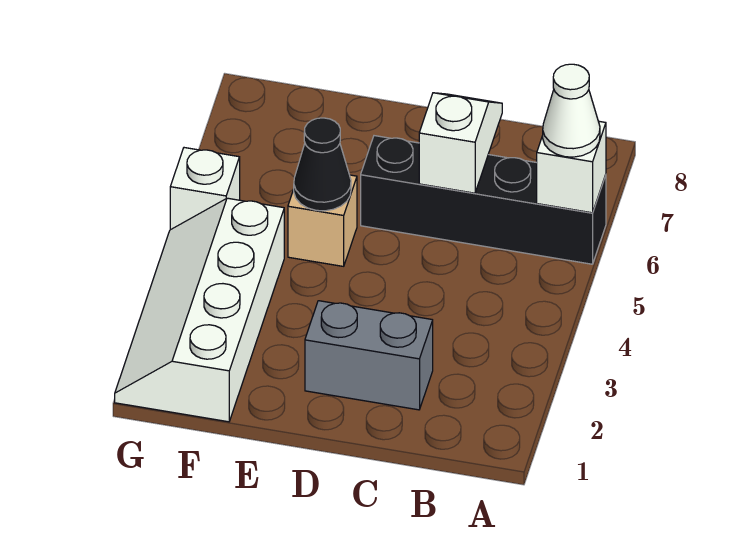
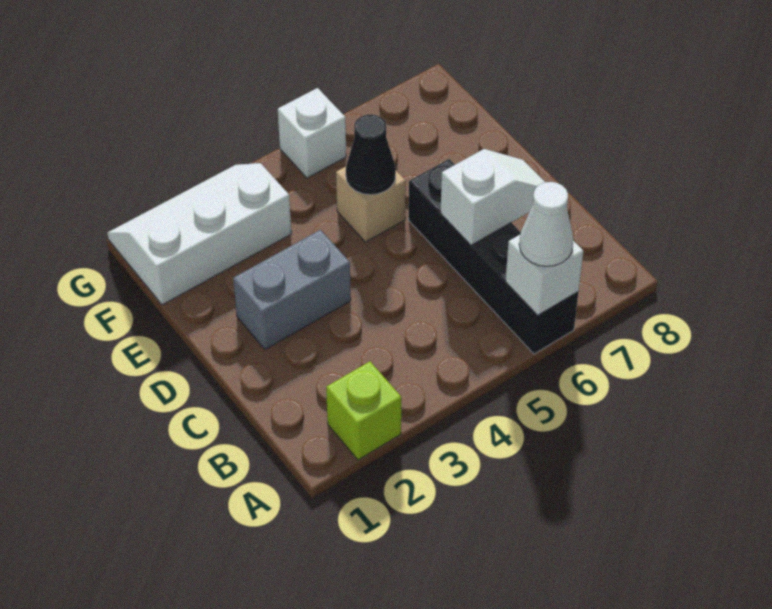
none -> lime brick A2 level 1
grey brick C2:D2 level 1 -> grey brick D2:D3 level 1
white slope F1:G4 level 1 top F -> white slope F1:G3 level 1 top F

